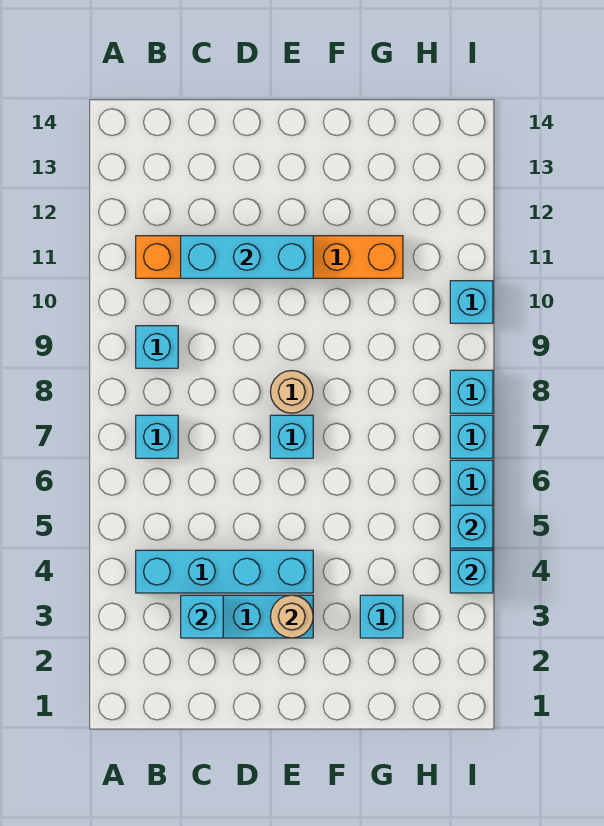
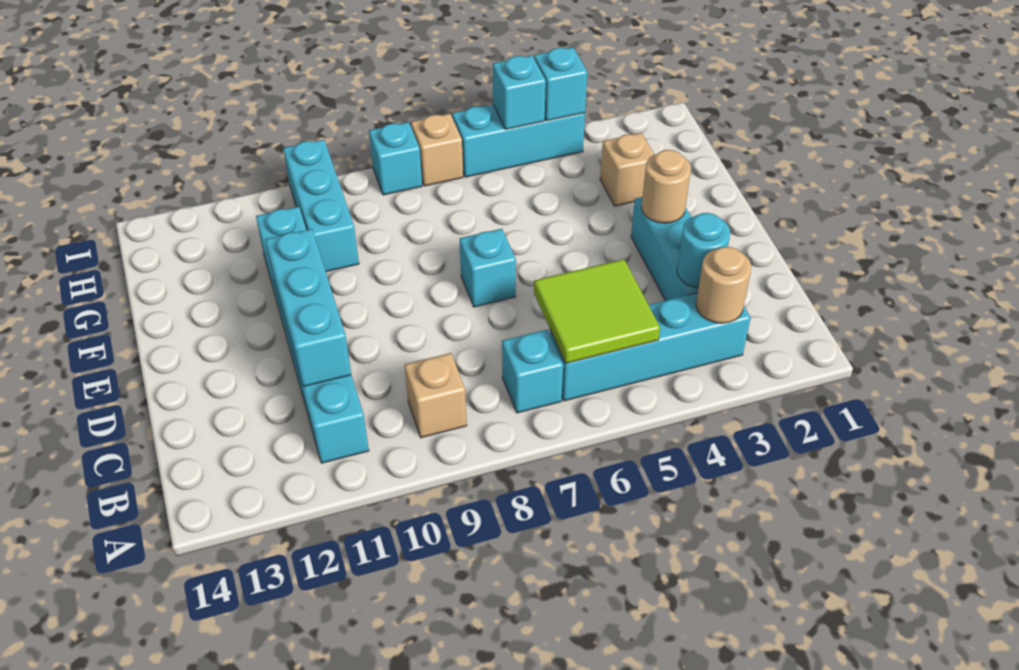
cyan brick B4:E4 level 1 -> cyan brick B3:B6 level 1
none -> lime tile B5:C6 level 2
cyan brick B9 level 1 -> tan brick B9 level 1
orange brick B11:G11 level 1 -> cyan brick B11:G11 level 1
cyan brick C3 level 2 -> cyan round brick C3 level 2
tan round brick E8 level 1 -> tan round brick B3 level 2
cyan brick G3 level 1 -> tan brick G3 level 1
cyan brick I7 level 1 -> tan brick I7 level 1
cyan brick I10 level 1 -> cyan brick G10:I10 level 1

